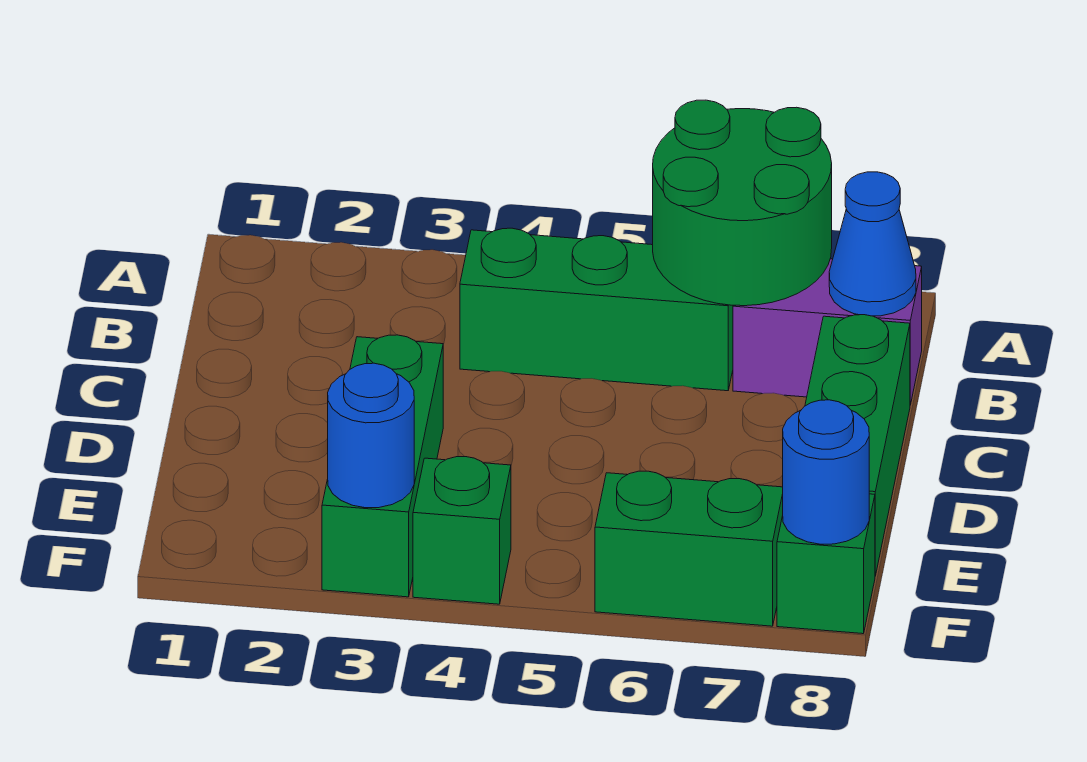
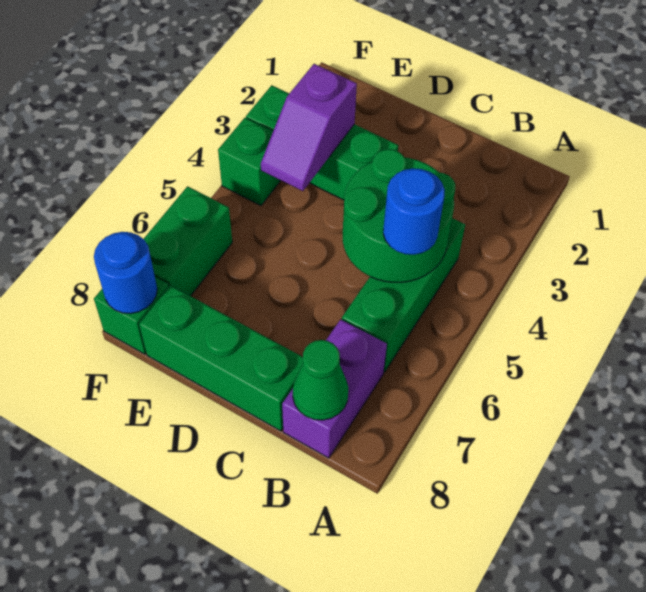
green round brick A6:B7 level 2 -> green round brick B4:C5 level 2
blue cone B8 level 2 -> green cone B8 level 2
none -> purple slope E3:E4 level 2 top 3
blue round brick F3 level 2 -> blue round brick B5 level 3

